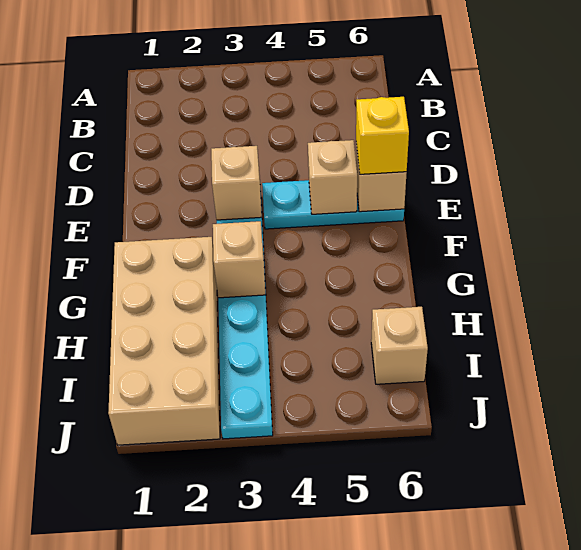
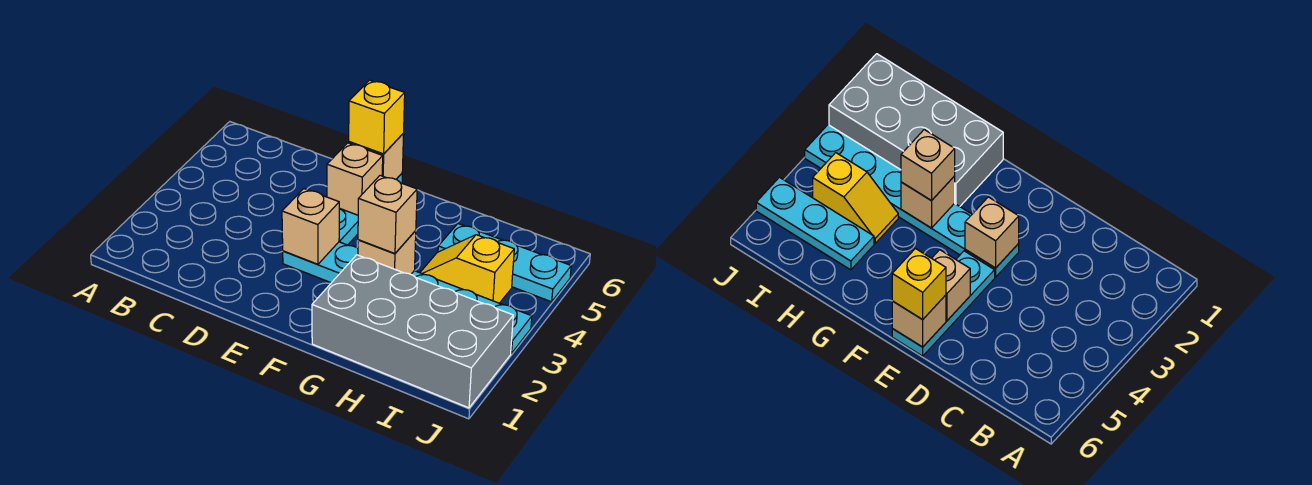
tan brick G1:J2 level 1 -> grey brick G1:J2 level 1
none -> yellow slope H4:I4 level 1 top I
none -> cyan plate H5:J5 level 1
tan brick I6 level 1 -> tan brick G3 level 3

